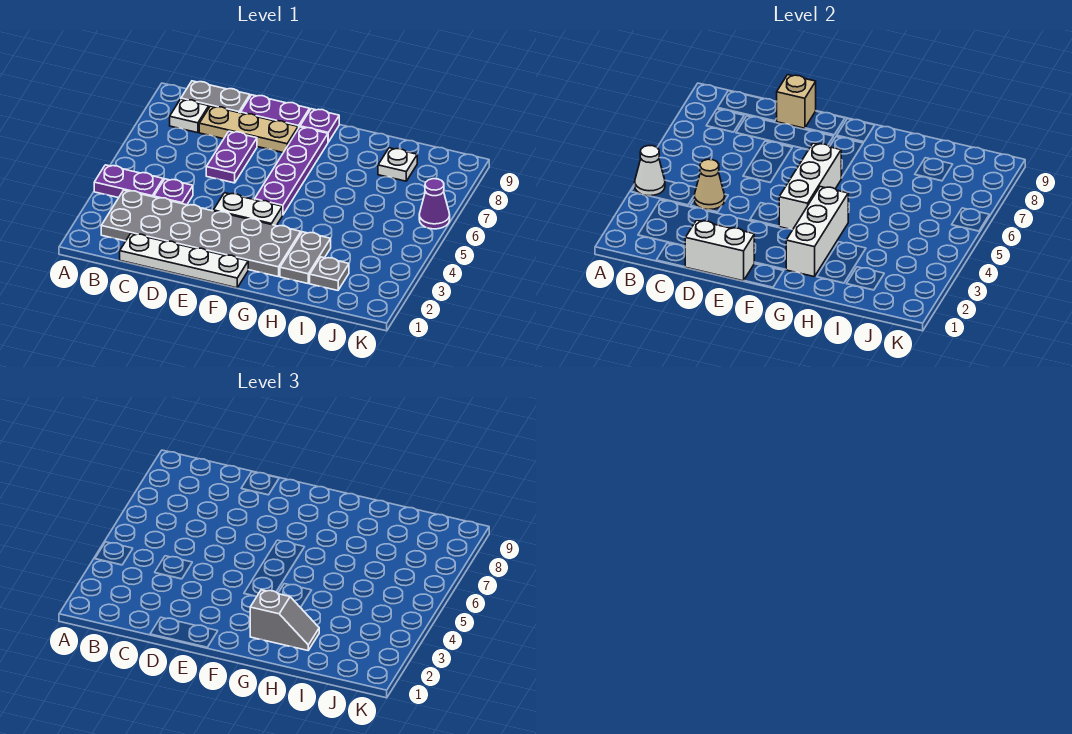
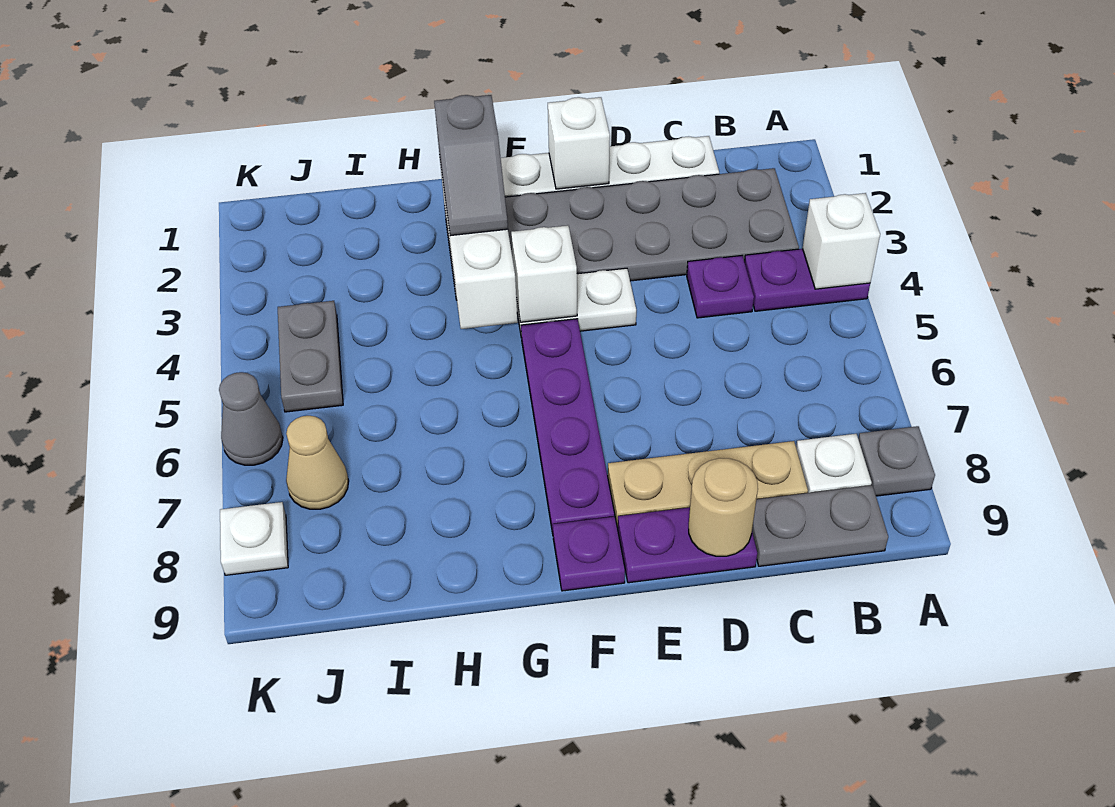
white cone A4 level 2 -> white brick A4 level 2
tan cone C4 level 2 -> tan cone J7 level 1
white brick D1:E1 level 2 -> white brick E1 level 2
purple plate D6:D7 level 1 -> none
tan brick D9 level 2 -> tan round brick D9 level 2
white brick F4:F6 level 2 -> white brick F4 level 2
grey slope G2:H2 level 3 top G -> grey slope G2:G3 level 3 top 2
grey plate H2:H3 level 1 -> grey plate J4:J5 level 1
grey plate I2 level 1 -> grey plate A8 level 1
white plate I8 level 1 -> white plate K8 level 1
purple cone K6 level 1 -> grey cone K6 level 1

